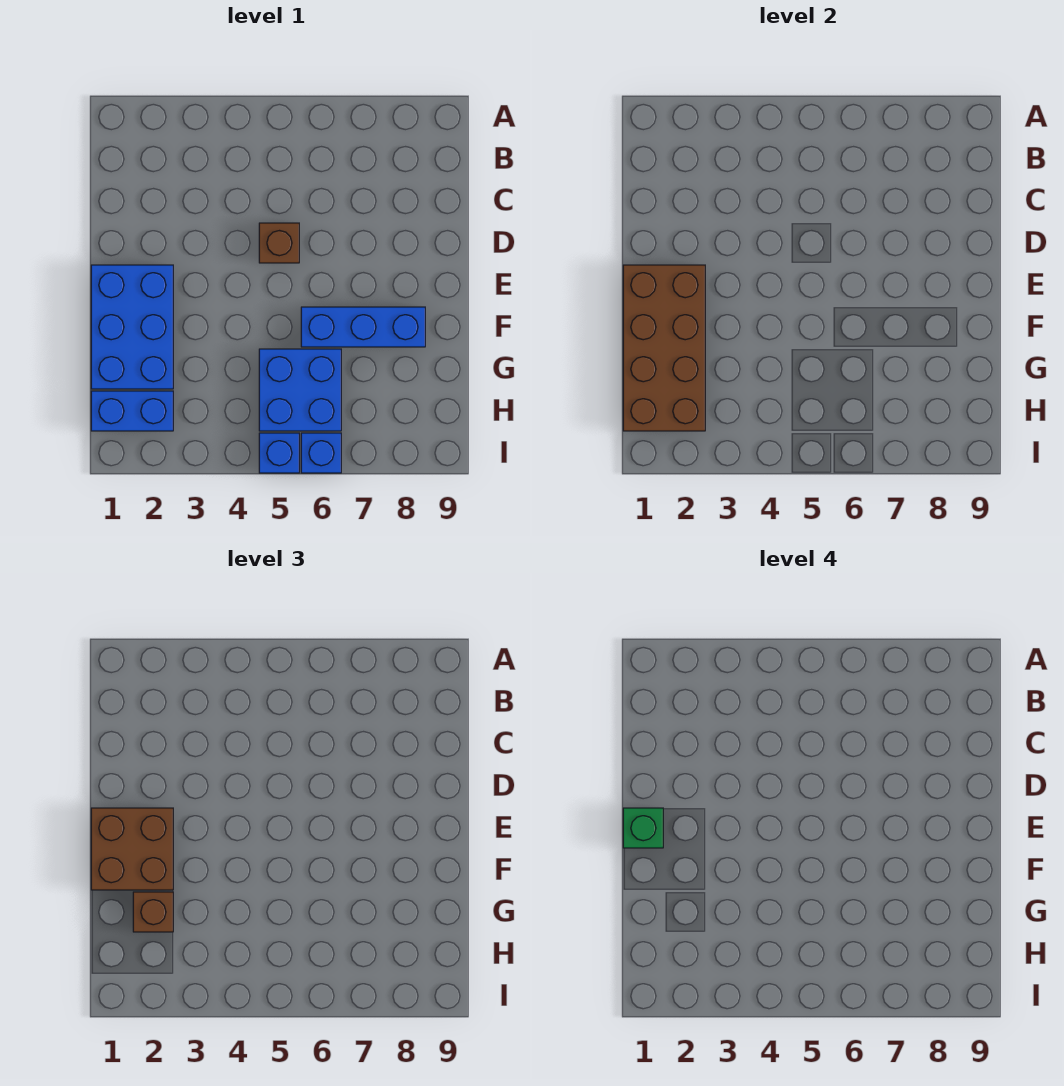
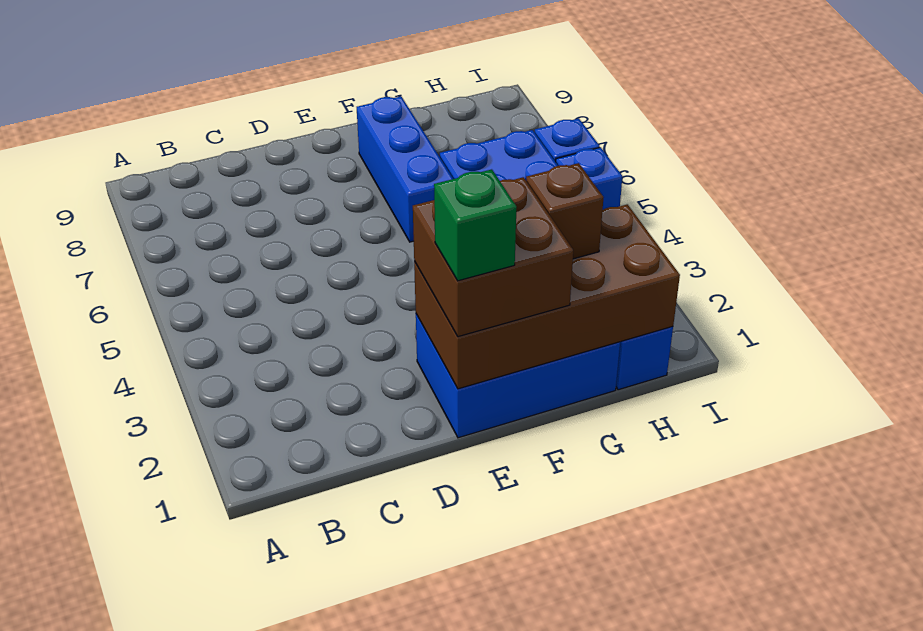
brown brick D5 level 1 -> none

